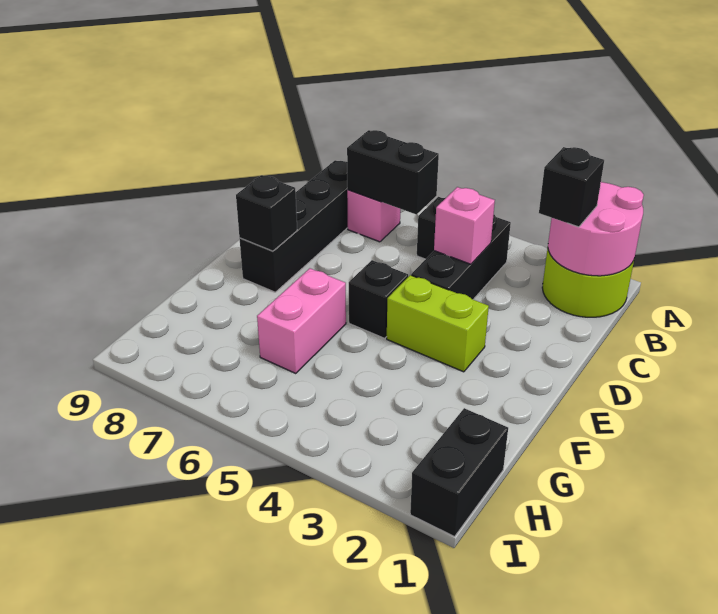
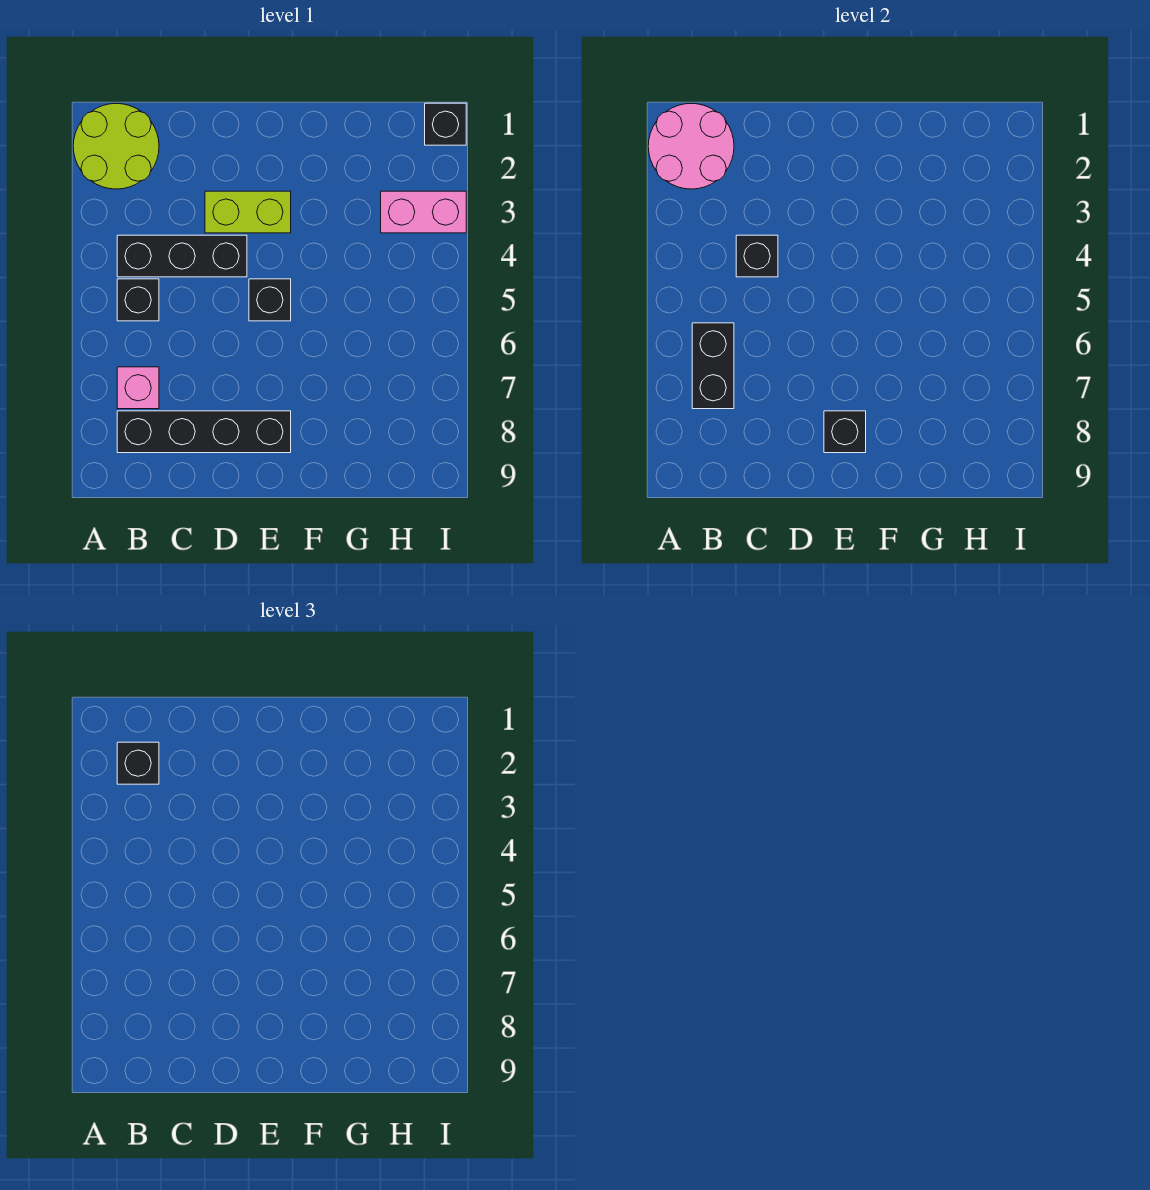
pink brick C4 level 2 -> black brick C4 level 2
lime brick E3:E4 level 1 -> lime brick D3:E3 level 1
pink brick F6:G6 level 1 -> pink brick H3:I3 level 1
black brick H1:I1 level 1 -> black brick I1 level 1

